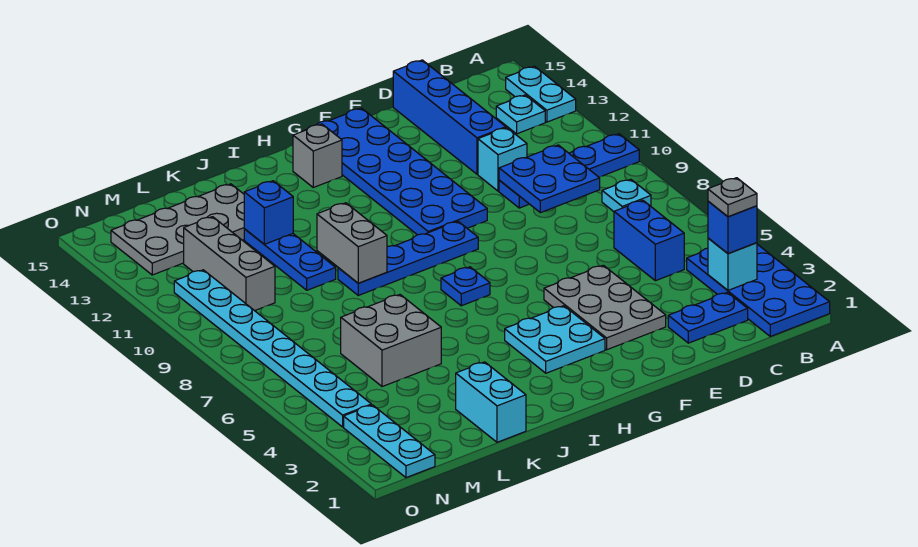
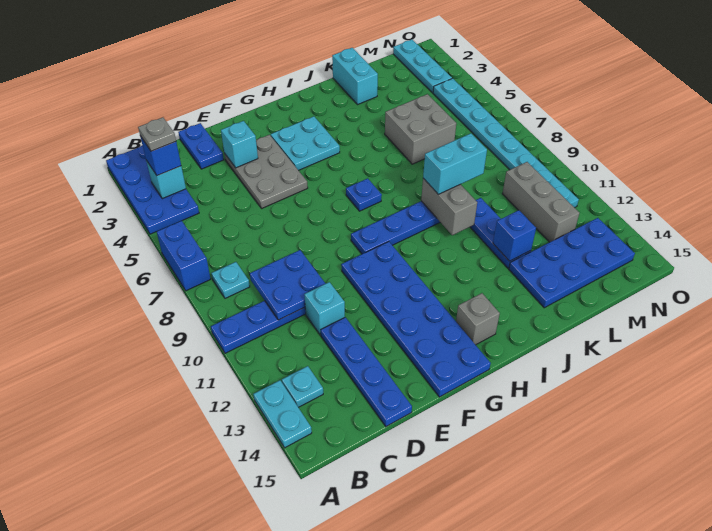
blue plate C2:D2 level 1 -> blue plate D1:D2 level 1
blue brick C5:C6 level 1 -> blue brick A6:A7 level 1
blue brick D12:D15 level 1 -> blue plate D12:D15 level 1
none -> cyan brick E3 level 2
none -> cyan brick J9:K9 level 3
grey plate K13:N14 level 1 -> blue plate K13:N14 level 1

